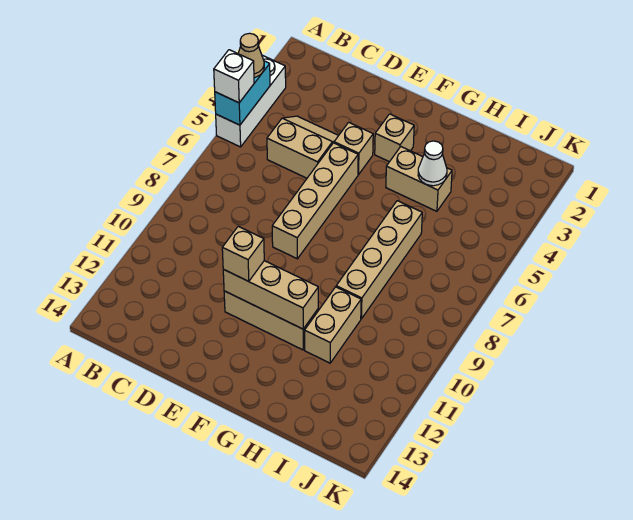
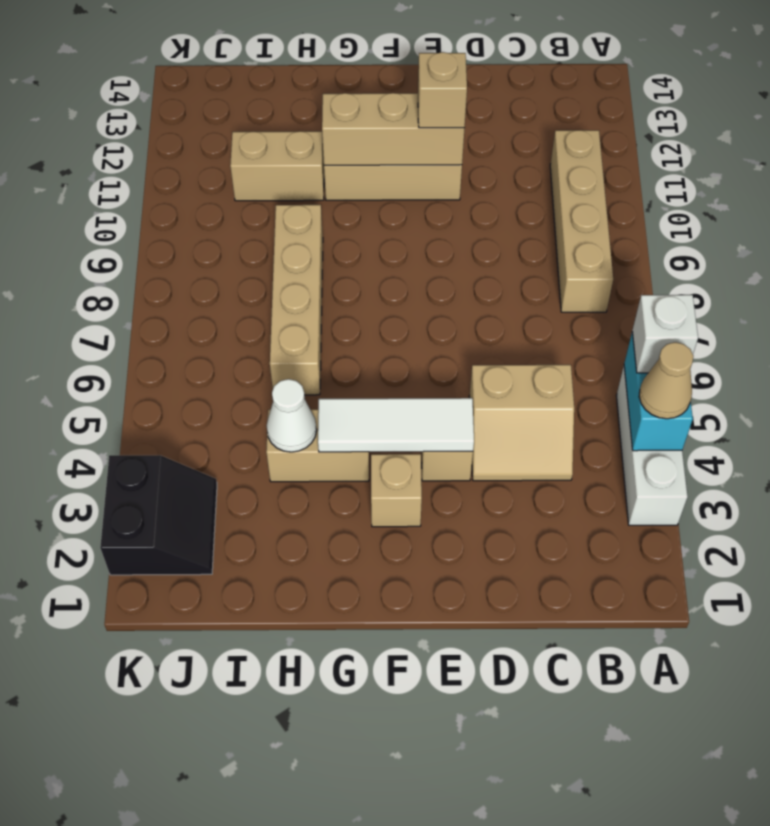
none -> white tile E4:G4 level 2
tan brick E5:E8 level 1 -> tan brick B8:B11 level 1
tan brick H10:H11 level 1 -> tan brick H11:I11 level 1
none -> black slope J2:K3 level 1 top K

